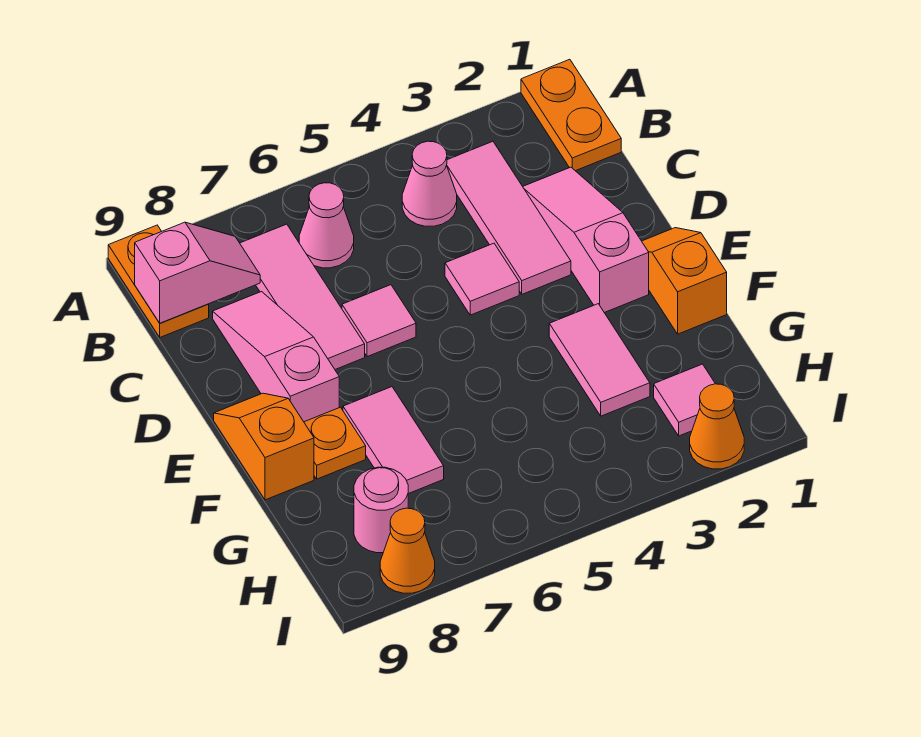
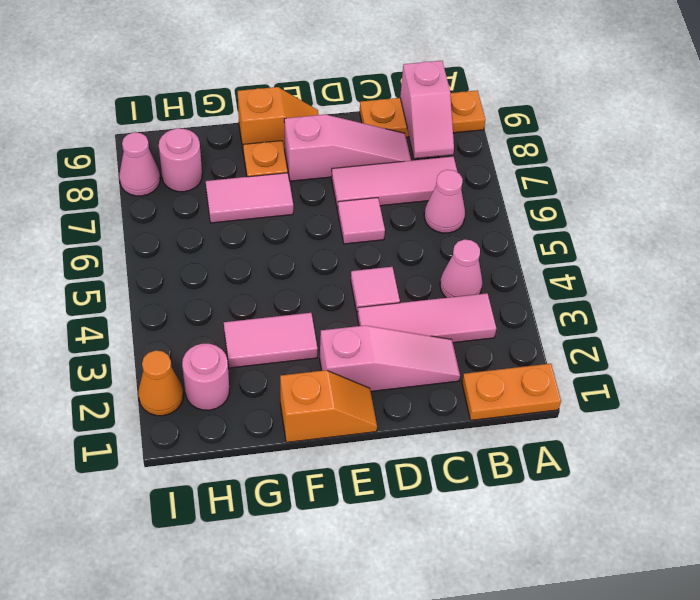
orange plate A9:B9 level 1 -> orange plate A9:C9 level 1
pink tile H2 level 1 -> pink round brick H2 level 1
orange cone I8 level 1 -> pink cone I8 level 1

